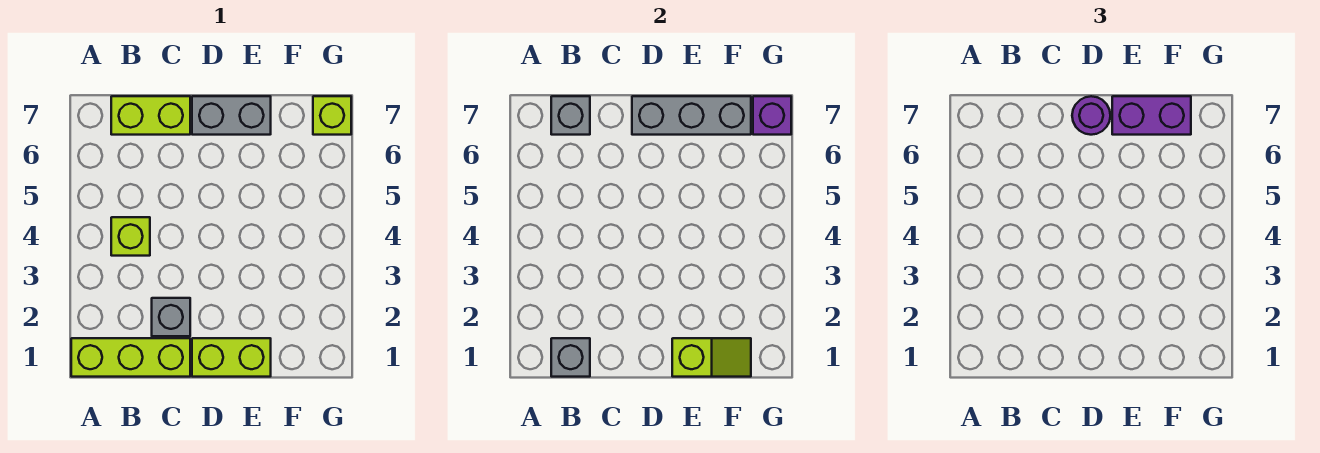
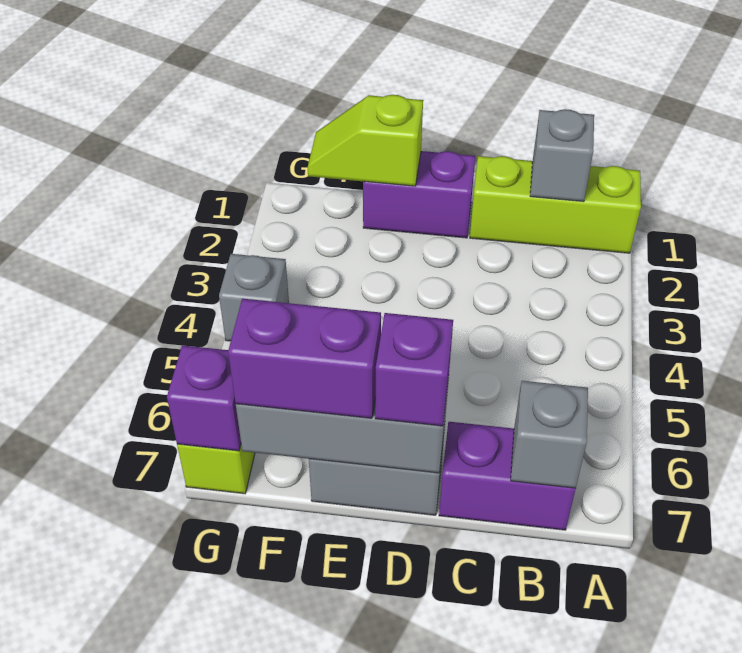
lime brick B4 level 1 -> none
lime brick B7:C7 level 1 -> purple brick B7:C7 level 1
grey brick C2 level 1 -> grey brick G4 level 1
lime brick D1:E1 level 1 -> purple brick D1:E1 level 1
purple round brick D7 level 3 -> purple brick D7 level 3

